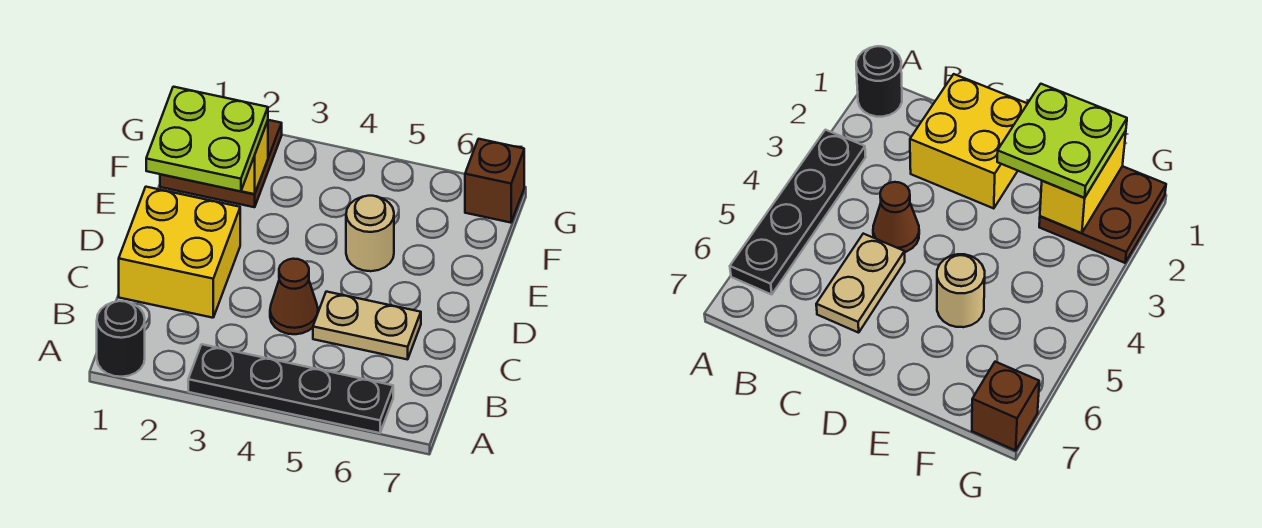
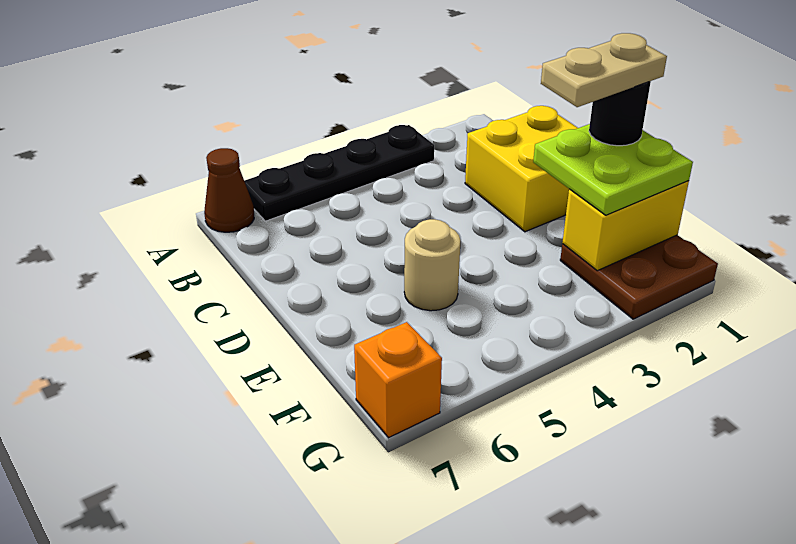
black round brick A1 level 1 -> black round brick E1 level 4
brown cone C4 level 1 -> brown cone A7 level 1
tan plate C5:C6 level 1 -> tan plate E1:E2 level 5
brown brick G7 level 1 -> orange brick G7 level 1

